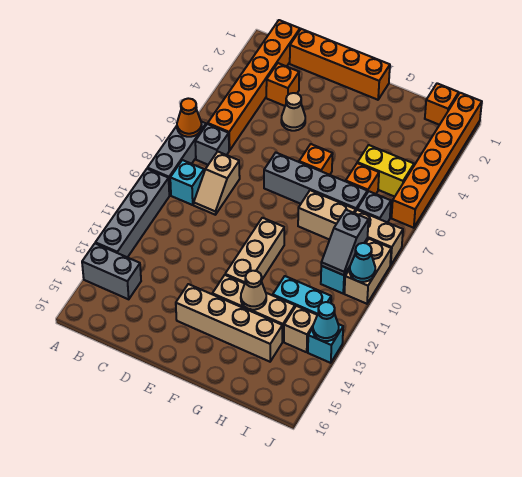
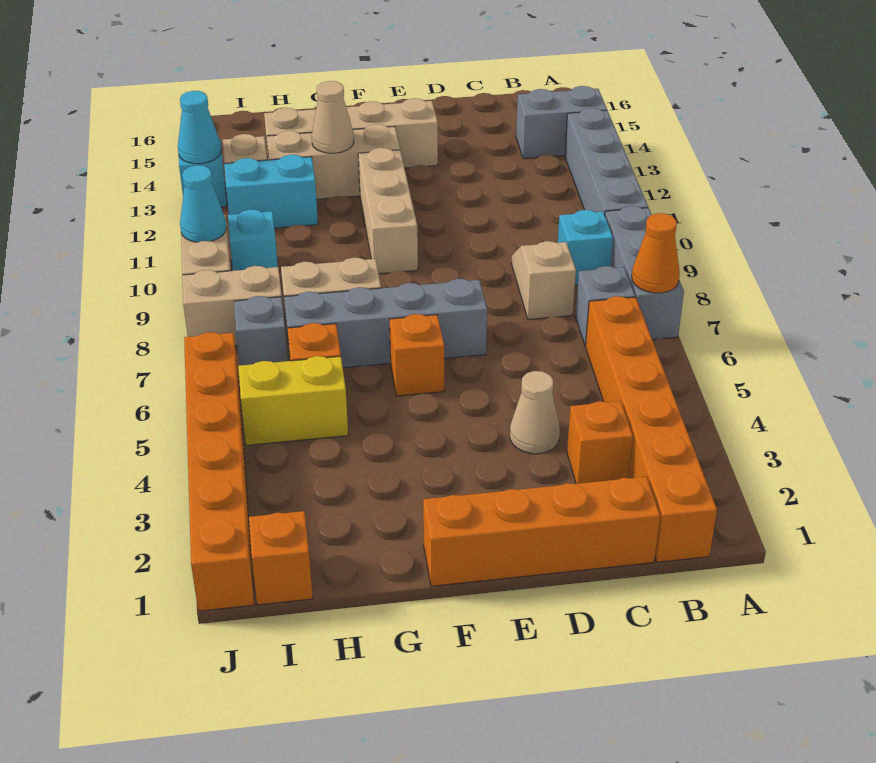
grey slope I9:I10 level 2 top 9 -> none

